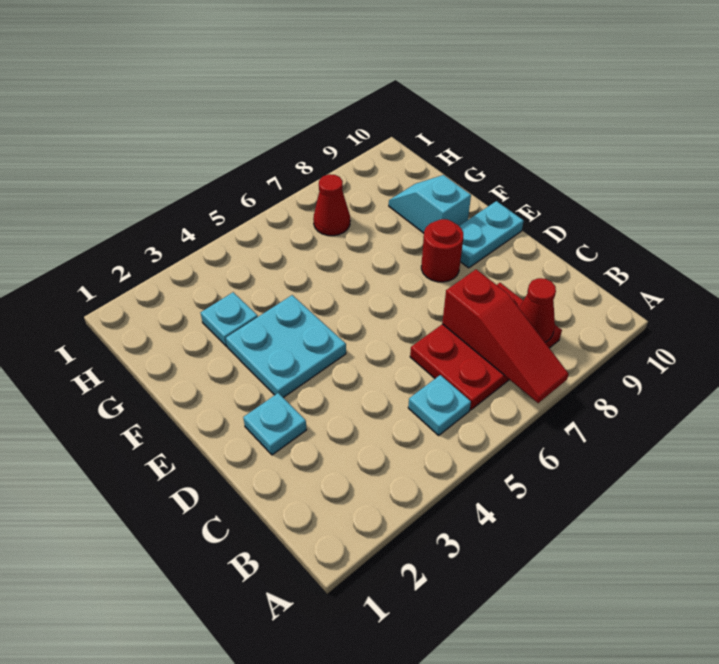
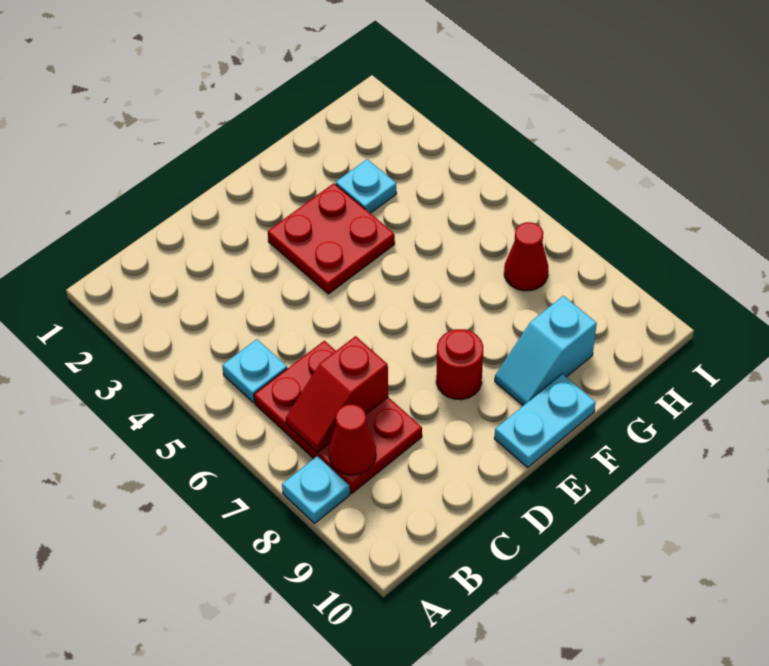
red slope A7:C7 level 2 top C -> red slope B7:C7 level 2 top C
cyan plate D2 level 1 -> cyan plate A8 level 1
cyan plate E3:F4 level 1 -> red plate E3:F4 level 1
cyan plate E9:E10 level 1 -> cyan plate E10:F10 level 1
cyan slope F9:G9 level 1 top F -> cyan slope F9:G9 level 1 top G

